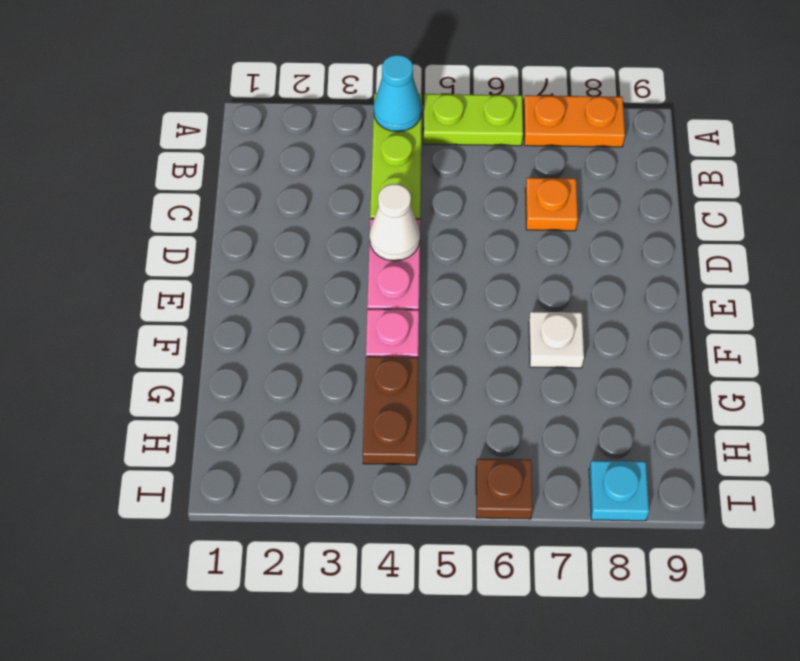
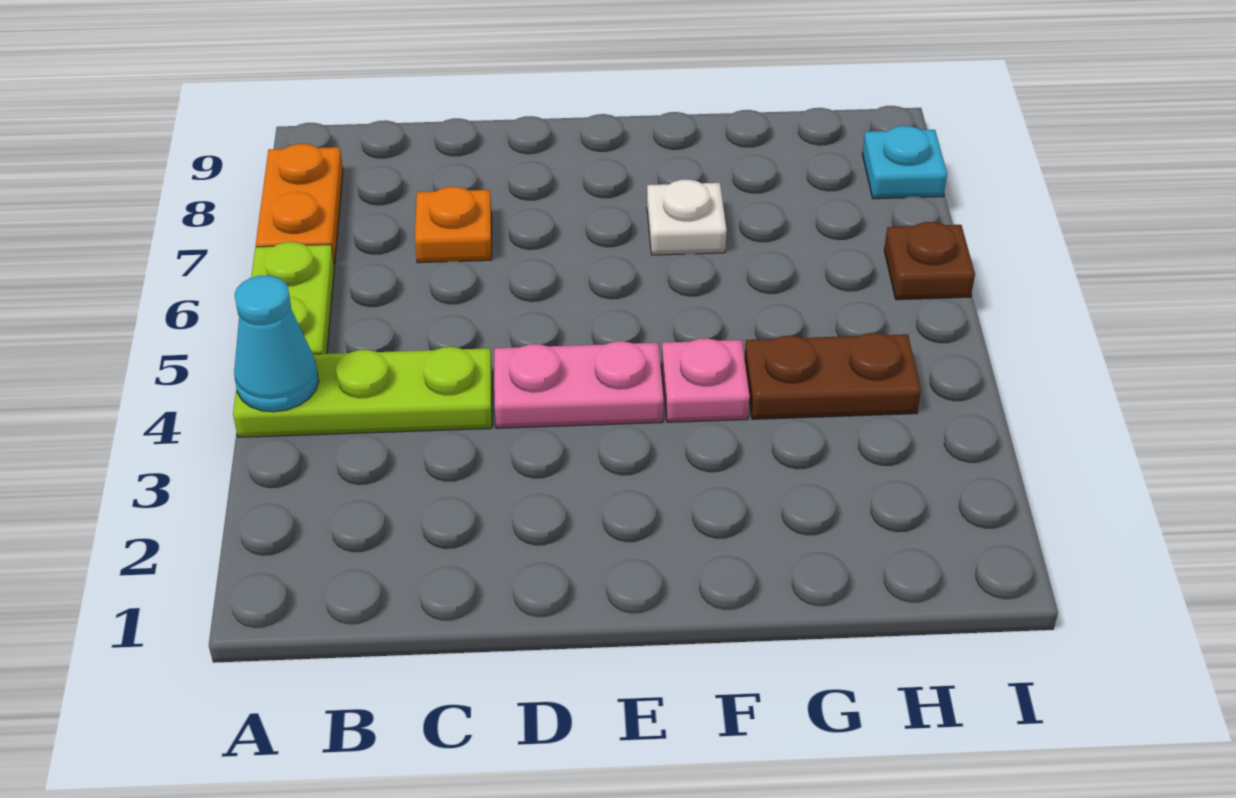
white cone D4 level 2 -> none

